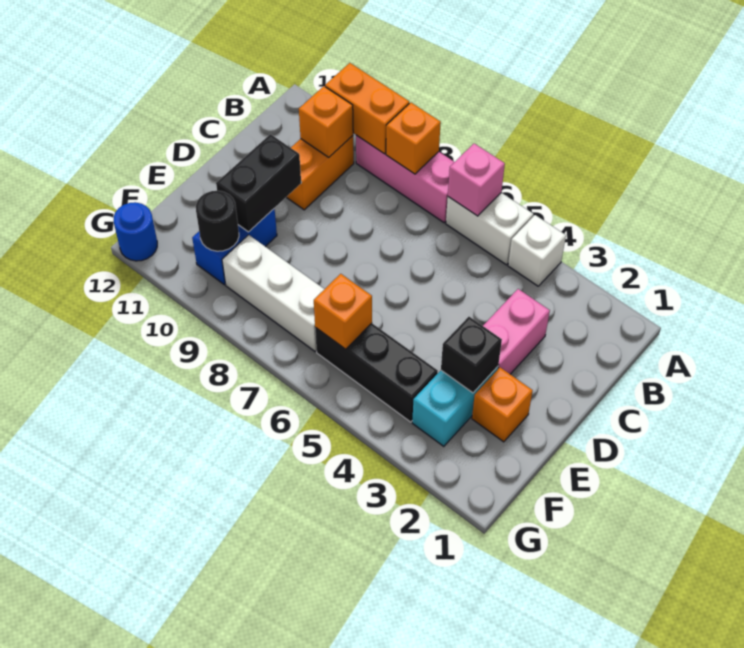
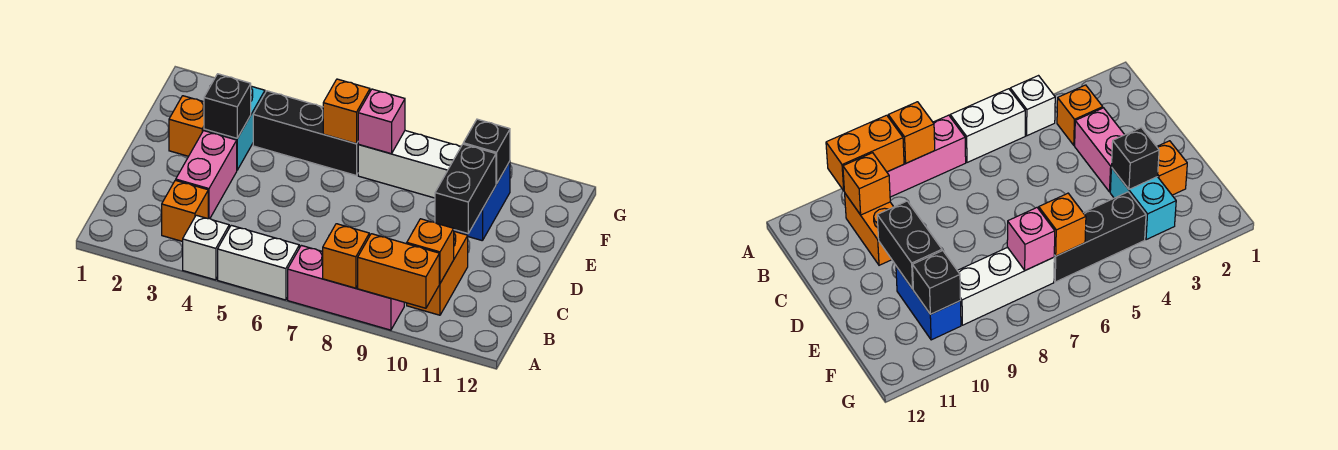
pink brick A6 level 2 -> pink brick F7 level 2
none -> orange brick B3 level 1
black round brick F10 level 2 -> black brick F10 level 2
blue round brick G12 level 1 -> none

